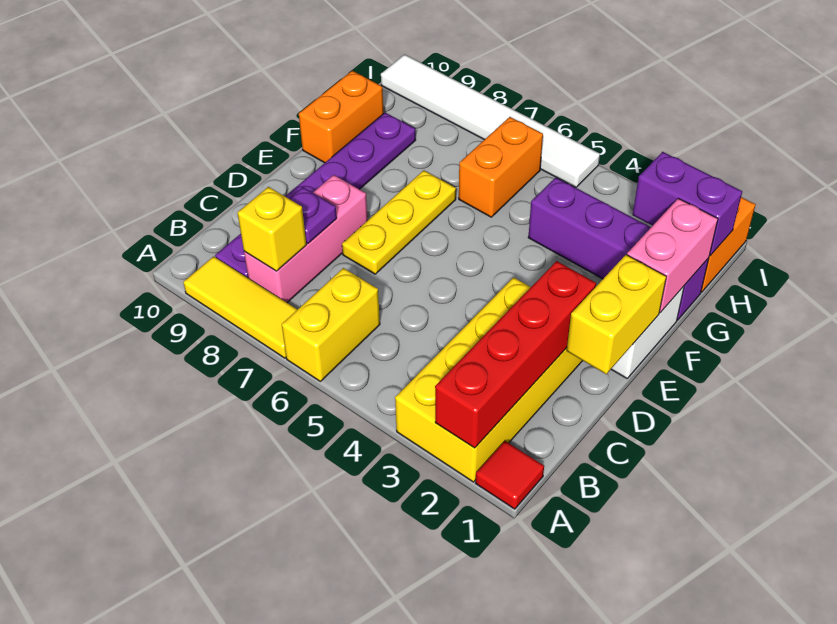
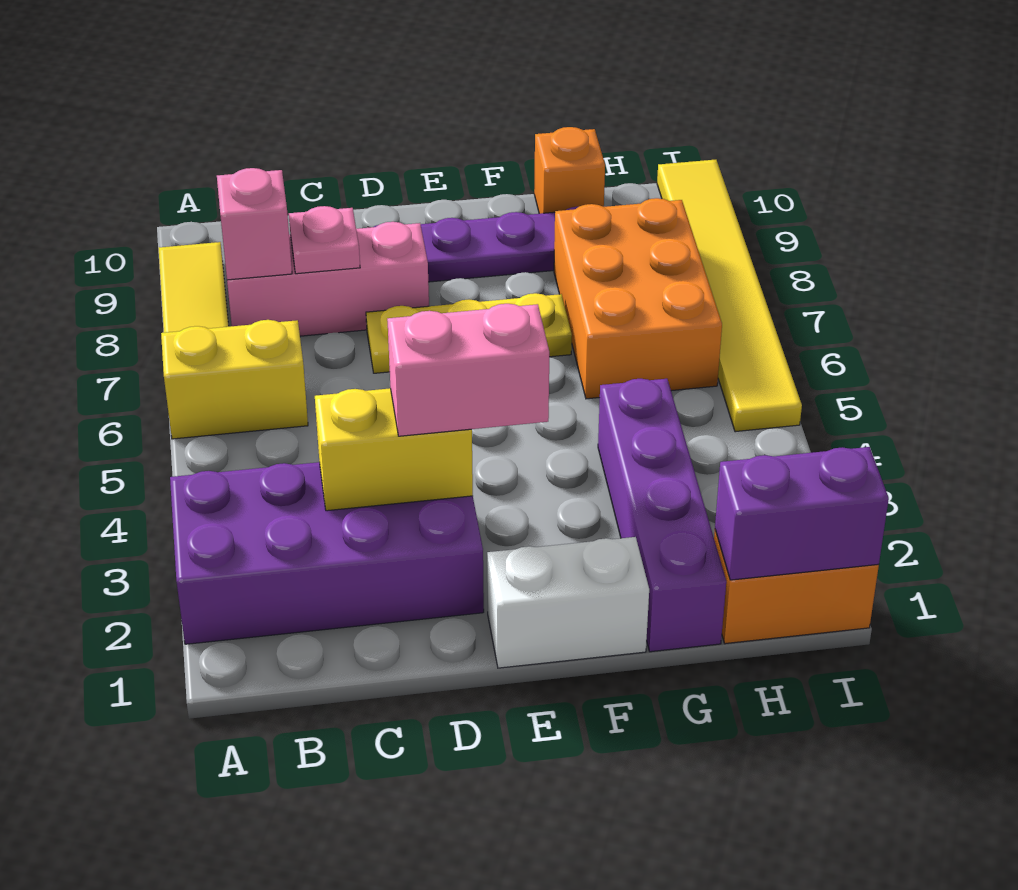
red tile A1 level 1 -> none
yellow brick A2:D3 level 1 -> purple brick A2:D3 level 1
red brick A2:D2 level 2 -> none
yellow brick B8 level 2 -> pink brick B8 level 2
purple plate C8 level 2 -> pink plate C8 level 2
yellow brick D1:E1 level 2 -> yellow brick C3:D3 level 2
pink brick F1:G1 level 2 -> pink brick D3:E3 level 3
orange brick F10:G10 level 1 -> orange brick G10 level 1
orange brick G6:H6 level 1 -> orange brick G6:H8 level 1
purple brick H1:H2 level 2 -> purple brick H1:I1 level 2
white tile I5:I10 level 1 -> yellow tile I5:I10 level 1

